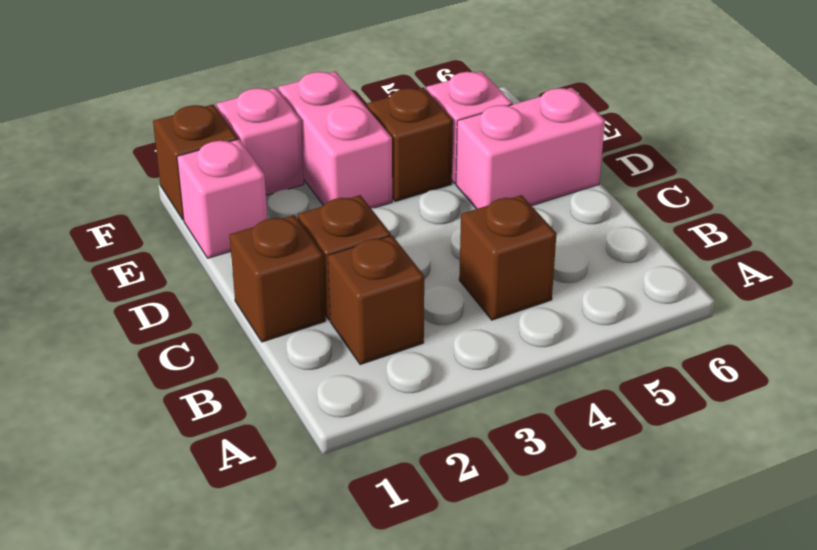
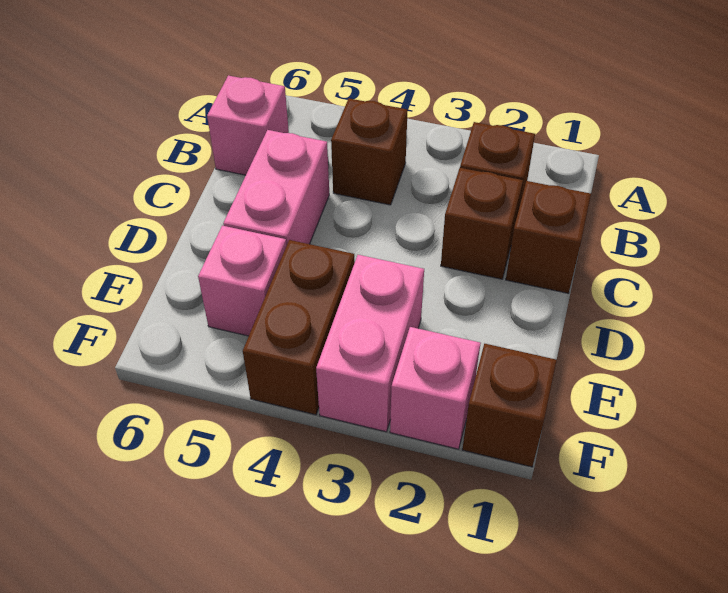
pink brick D5:D6 level 1 -> pink brick C5:D5 level 1
pink brick E1 level 1 -> pink brick B6 level 1
brown brick E4 level 1 -> brown brick E4:F4 level 1

